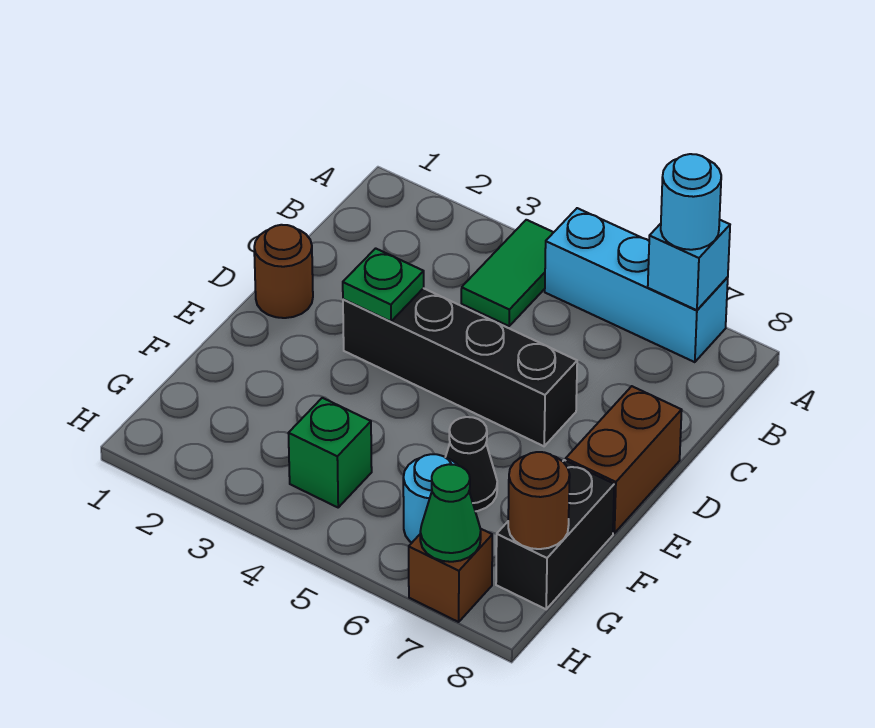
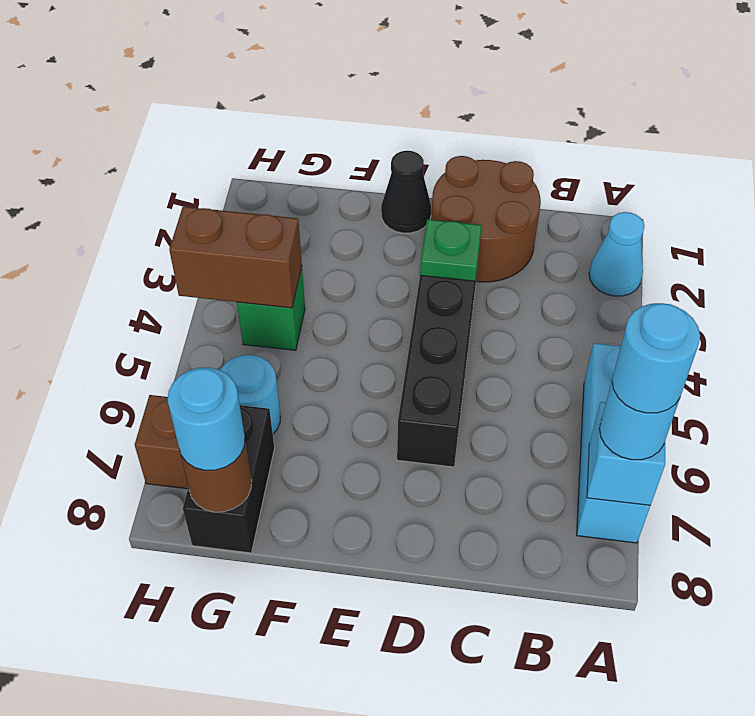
none -> cyan cone A2 level 1
green tile A4:B4 level 1 -> none
none -> cyan round brick A7 level 4
brown round brick D1 level 1 -> brown round brick C1:D2 level 1
brown brick D8:E8 level 1 -> brown brick G4:H4 level 2
black cone F6 level 1 -> black cone E1 level 1
black brick F8:G8 level 1 -> black brick G7:G8 level 1
none -> cyan round brick G8 level 3
green cone H7 level 2 -> none

